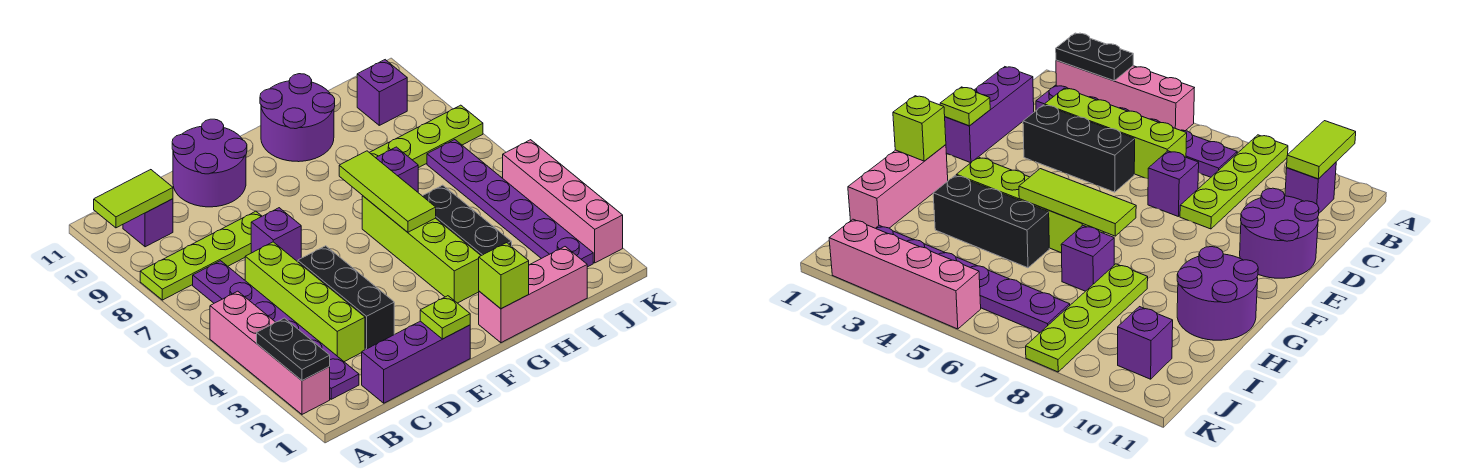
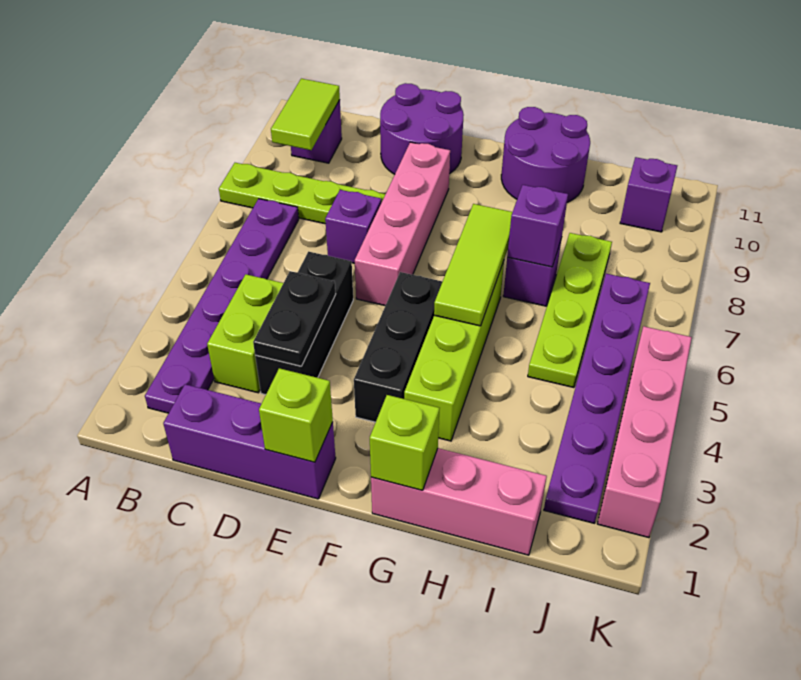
pink brick A2:A5 level 1 -> pink brick E6:E9 level 1
black plate A2:A3 level 2 -> black plate D3:D4 level 2
lime tile A10:B10 level 2 -> lime tile B9:B10 level 2
lime brick C3:C6 level 1 -> lime brick C3:C4 level 1
lime plate E1 level 2 -> lime brick E1 level 2
black brick H3:H5 level 1 -> black brick F3:F5 level 1
none -> purple brick H7 level 2
lime plate H8:K8 level 1 -> lime plate I5:I8 level 1

